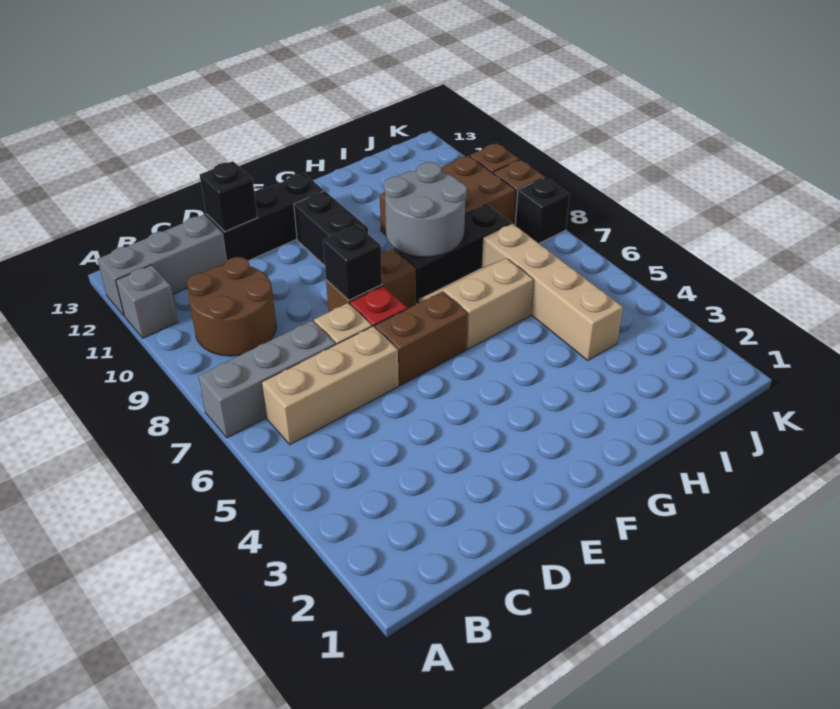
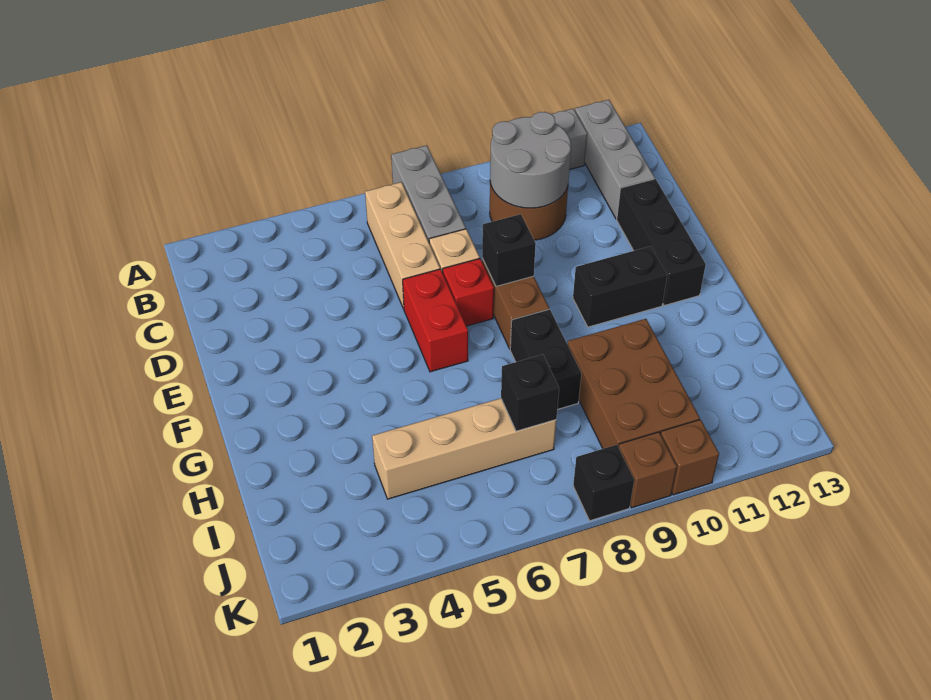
black brick D12 level 2 -> black brick I7 level 2
brown brick E6:F6 level 1 -> red brick E6:F6 level 1
tan slope G6:H7 level 1 top 6 -> none
black brick G8:I8 level 1 -> black brick G8:H8 level 1
grey round brick G8:H9 level 2 -> grey round brick B9:C10 level 2

